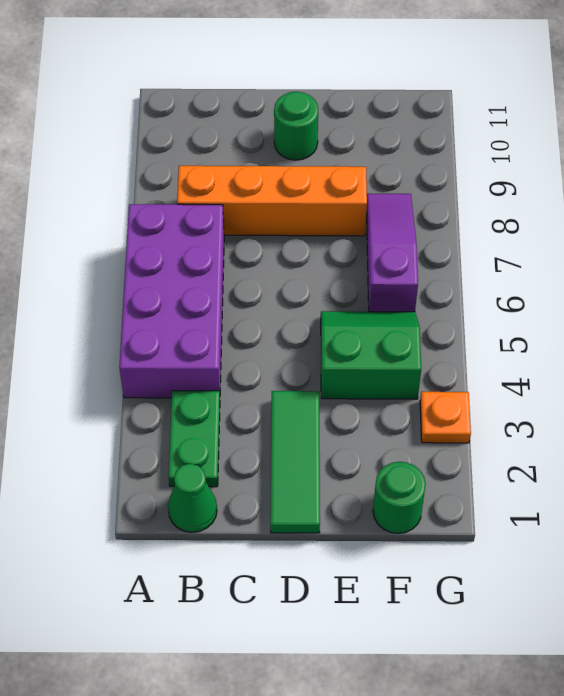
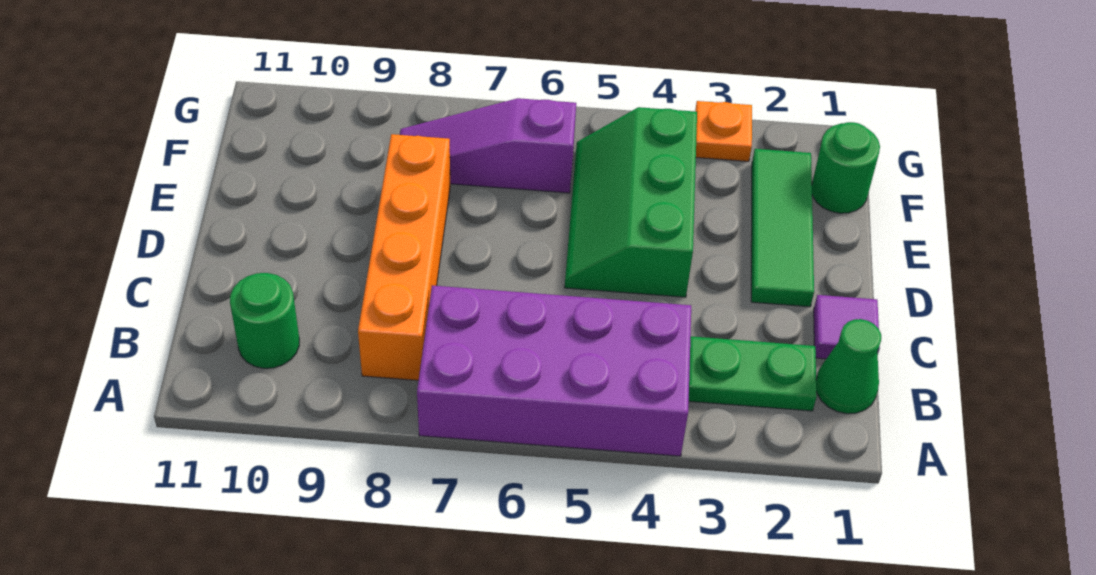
none -> purple tile C1 level 1
green tile D1:D3 level 1 -> green tile D2:F2 level 1
green round brick D10 level 1 -> green round brick B10 level 1
green slope E4:F5 level 1 top 4 -> green slope D4:F5 level 1 top 4

